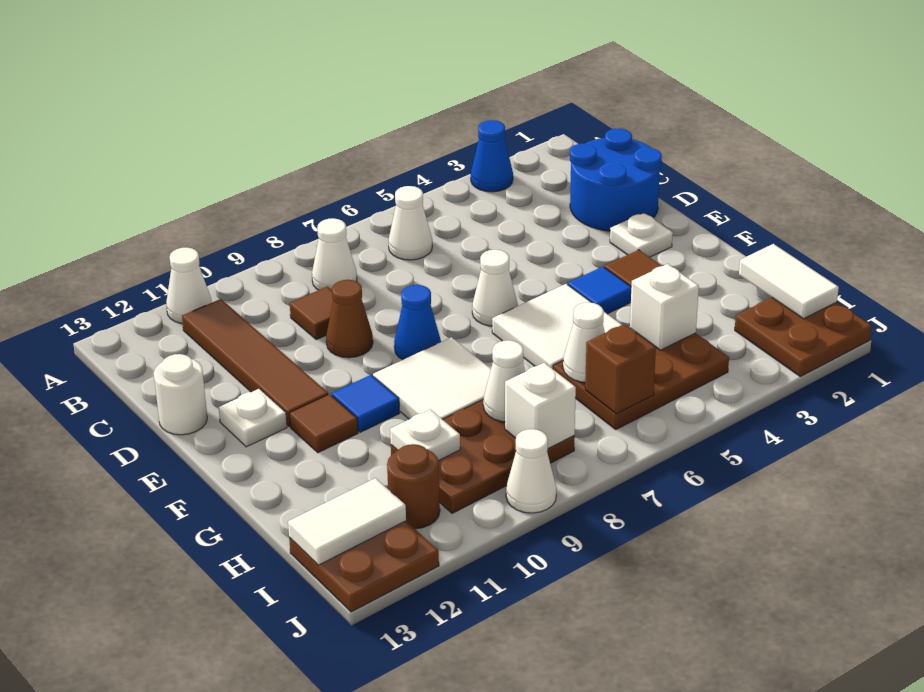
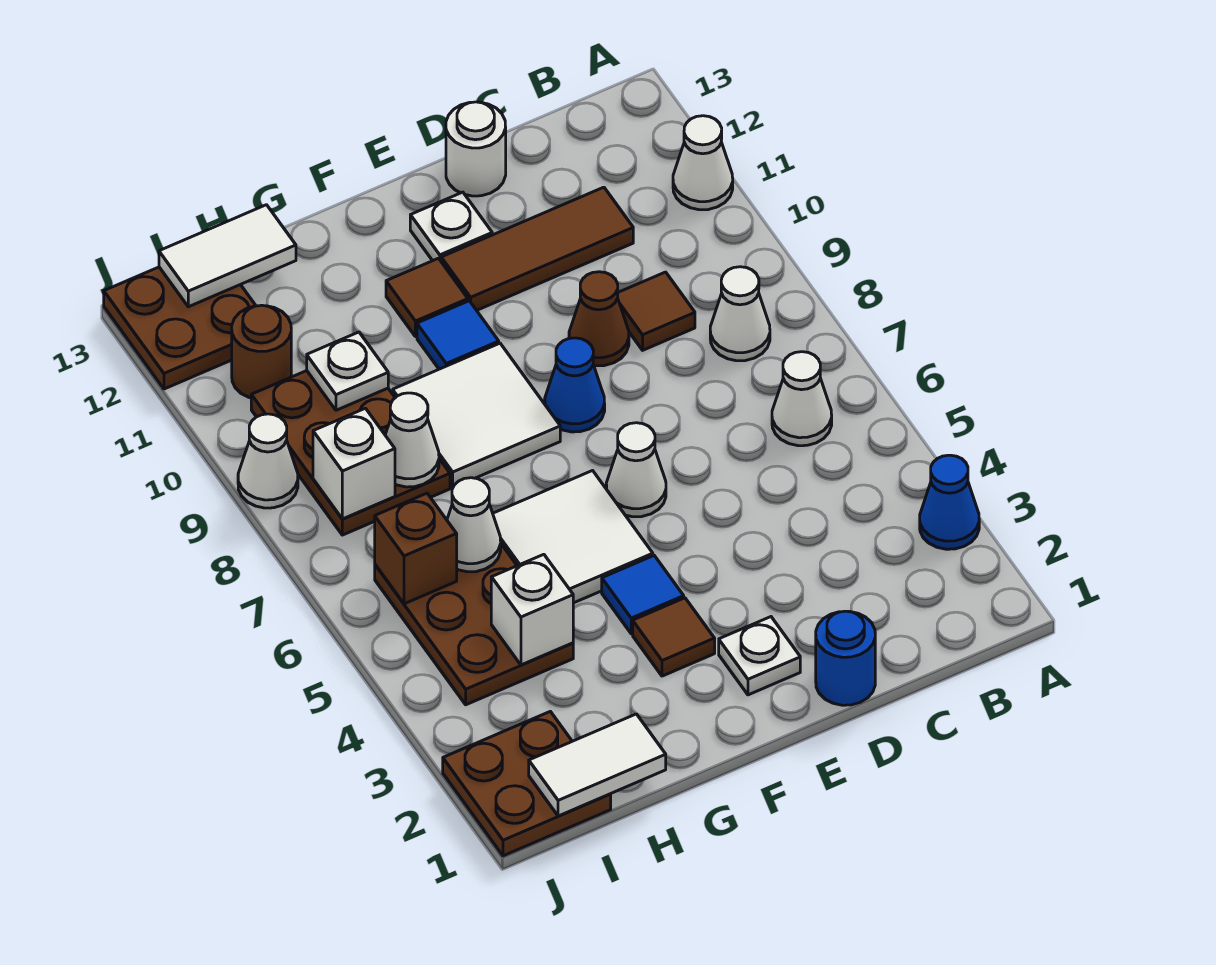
brown tile B11:E11 level 1 -> brown tile C11:E11 level 1
blue round brick C1:D2 level 1 -> blue round brick D1 level 1
white tile I12:I13 level 2 -> white tile H13:I13 level 2

